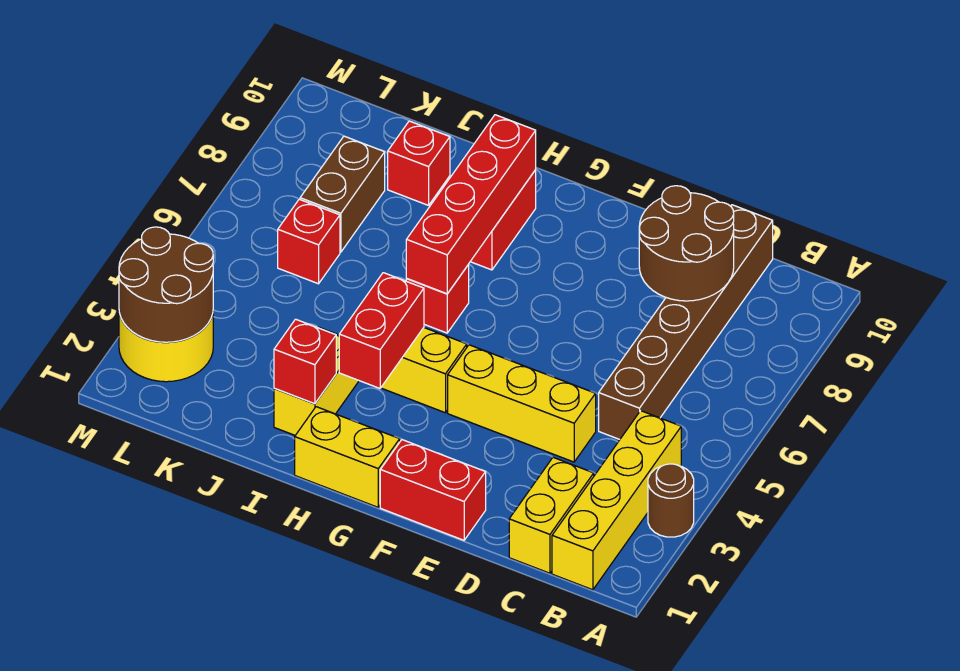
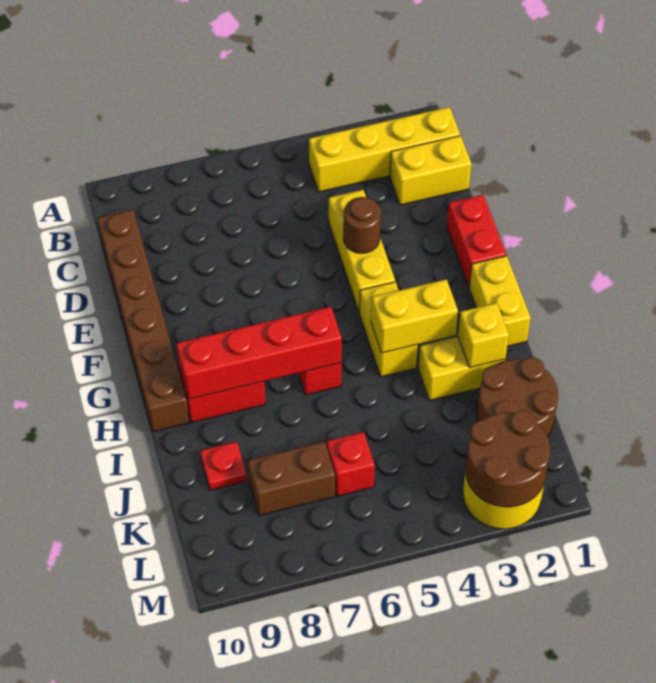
brown round brick A3 level 1 -> brown round brick E4 level 2
brown brick C5:C10 level 1 -> brown brick C10:H10 level 1
brown round brick C8:D9 level 2 -> brown round brick J1:K2 level 1
red brick H3:H4 level 2 -> yellow brick H3:H4 level 2
red brick I2 level 2 -> yellow brick I2 level 2
red brick J9 level 1 -> red plate J9 level 1

